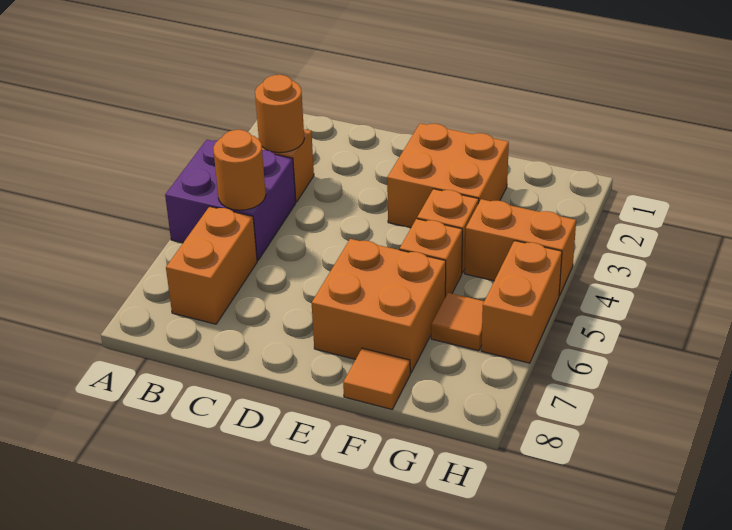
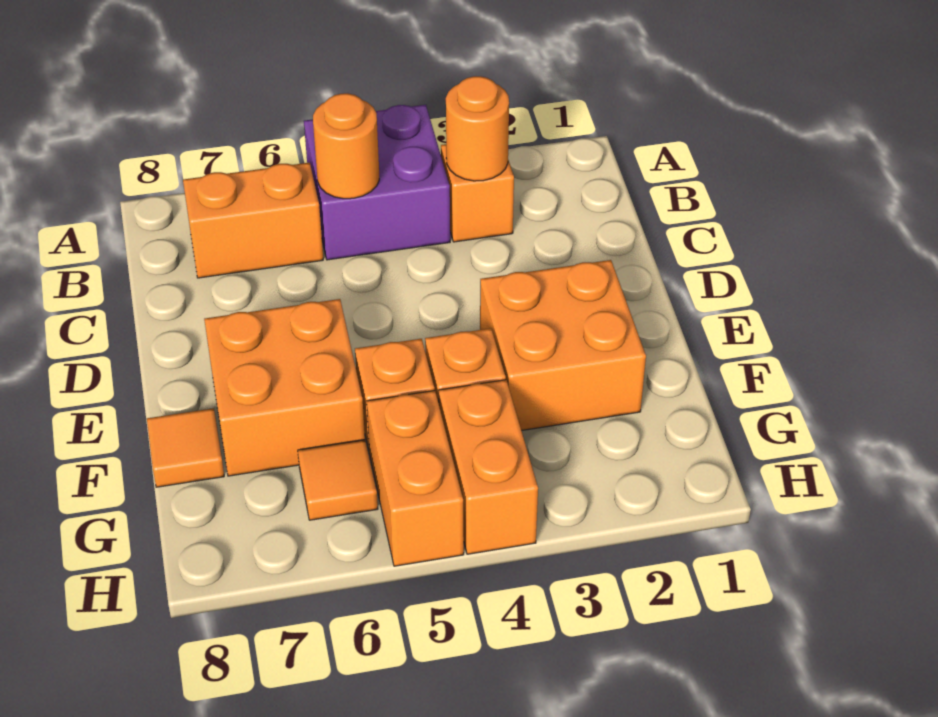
orange brick H5:H6 level 1 -> orange brick G5:H5 level 1

